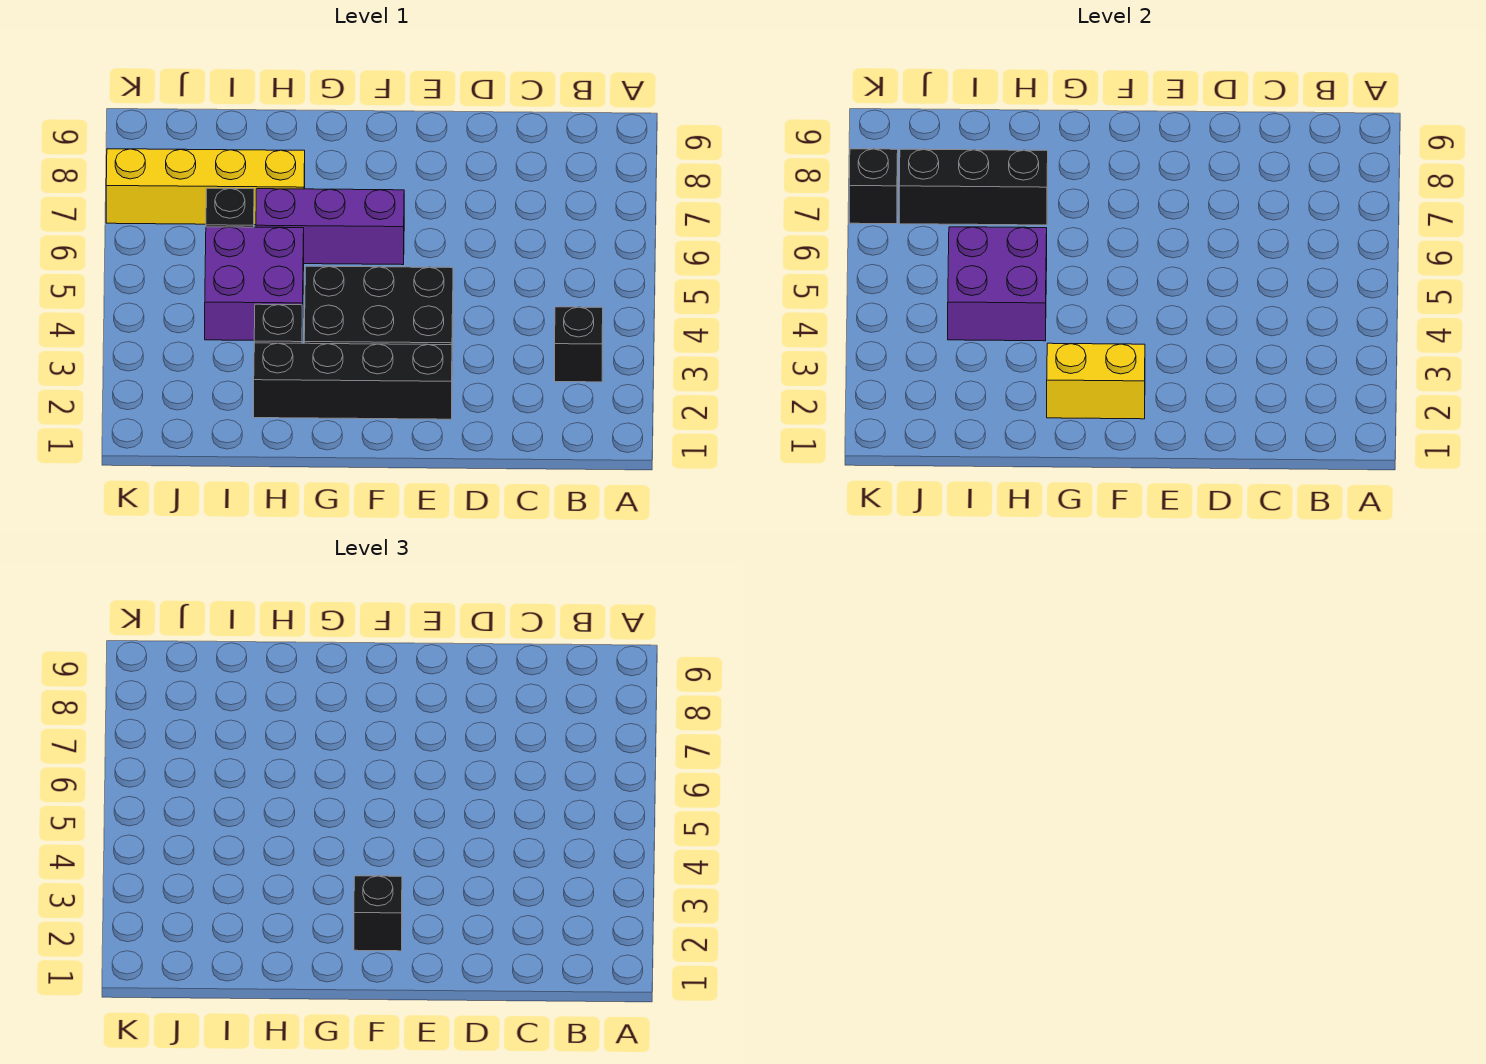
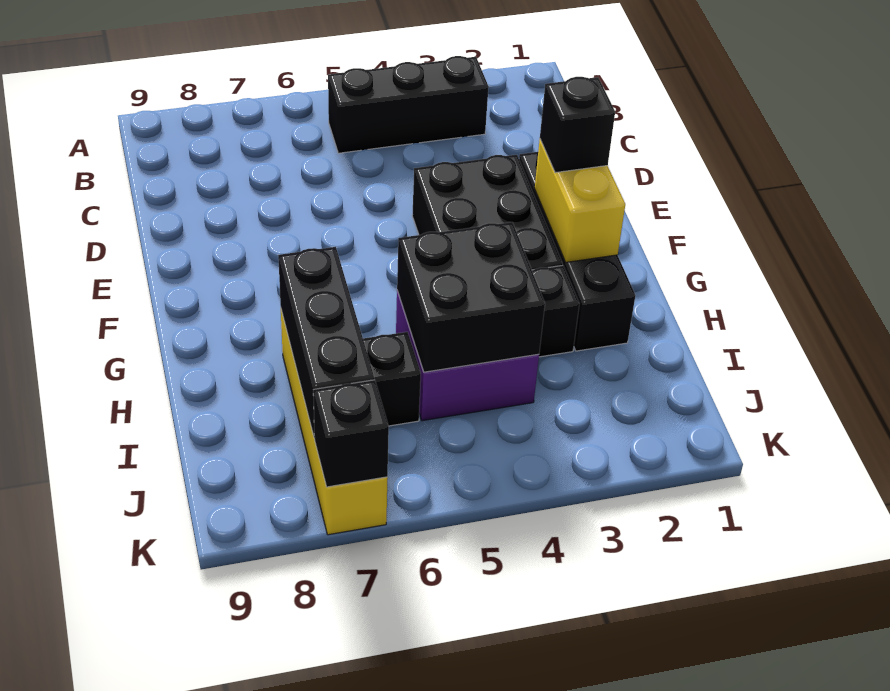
black brick B3 level 1 -> black brick B3:B5 level 1
purple brick F6:H6 level 1 -> none
purple brick H4:I5 level 2 -> black brick H4:I5 level 2

